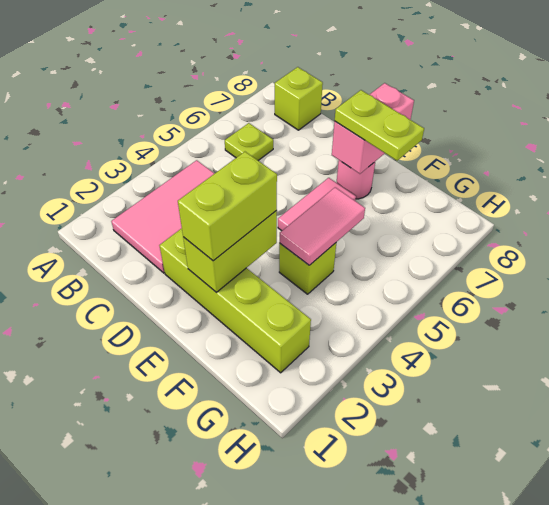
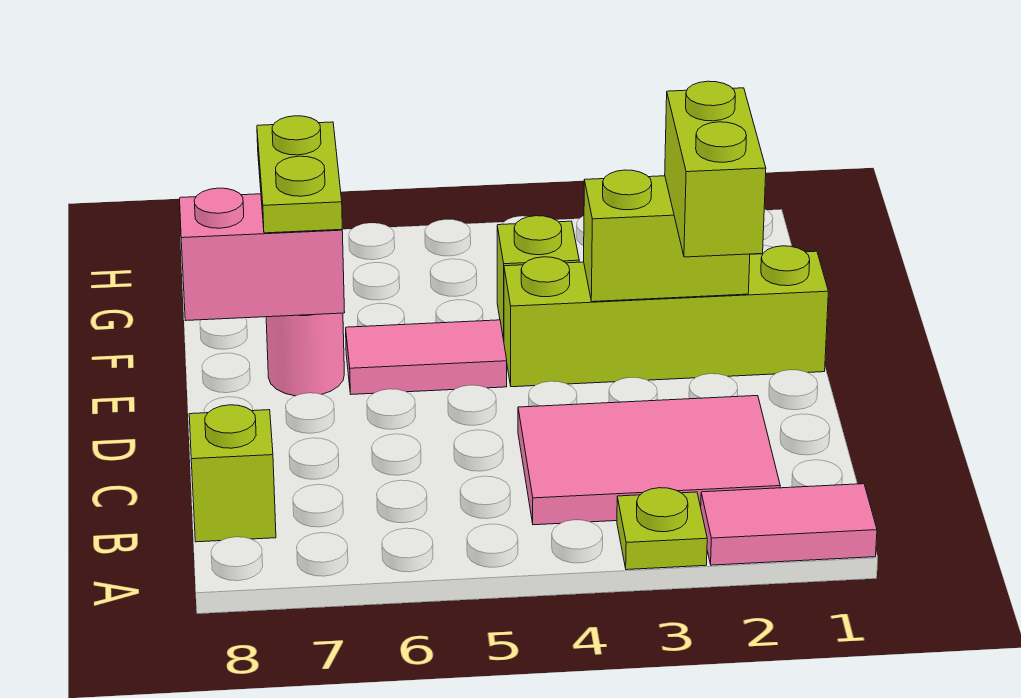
lime plate B6 level 1 -> lime plate A3 level 1
lime brick D2:G2 level 1 -> lime brick E1:E4 level 1
lime brick E2:E3 level 3 -> lime brick D2:E2 level 3
pink tile F4:F5 level 2 -> pink tile A1:A2 level 1

